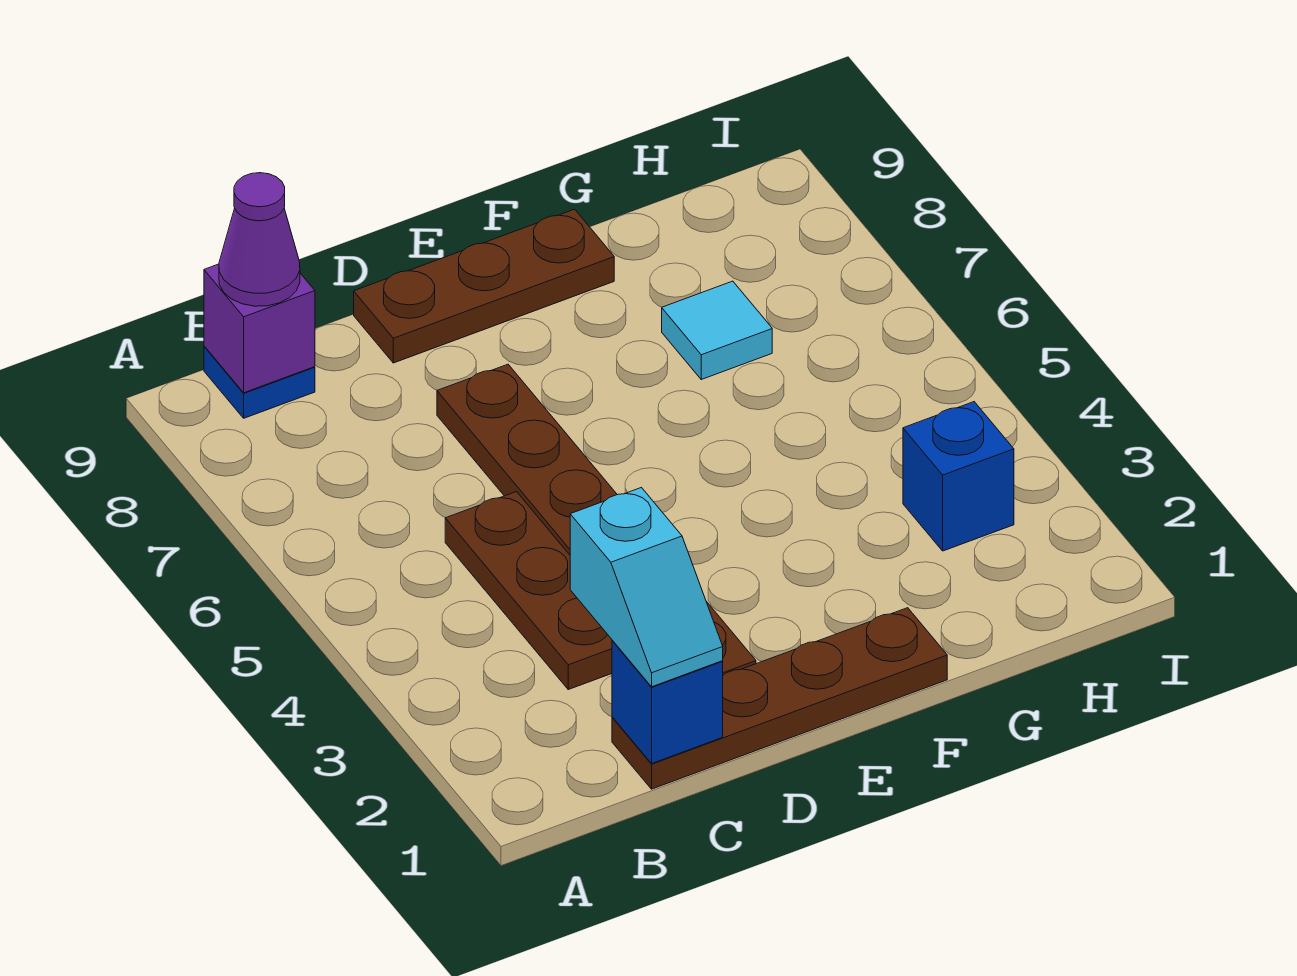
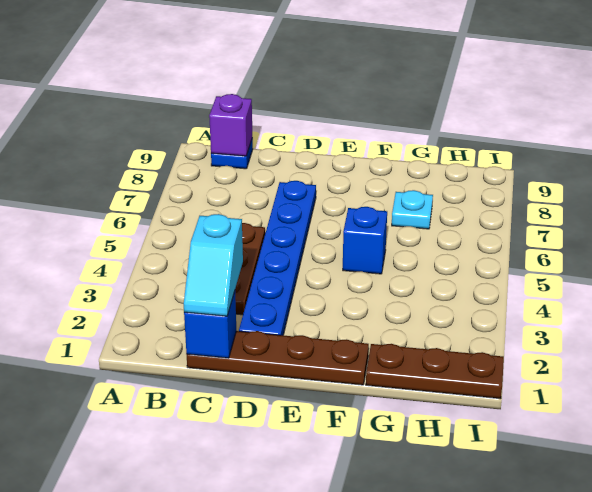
purple cone B9 level 3 -> none
brown plate D2:D7 level 1 -> blue plate D2:D7 level 1
brown plate D9:F9 level 1 -> brown plate G1:I1 level 1
cyan tile G7 level 1 -> cyan plate G7 level 1
blue brick H3 level 1 -> blue brick F5 level 1

